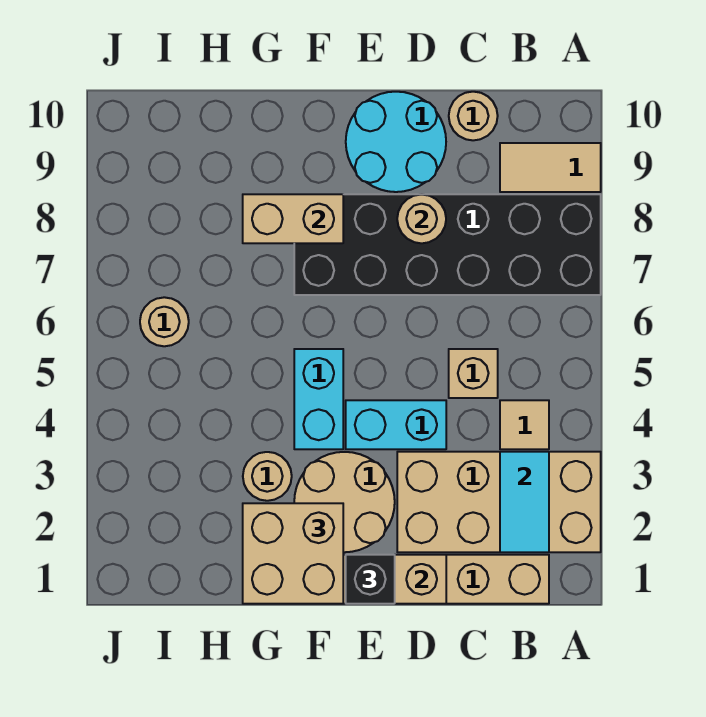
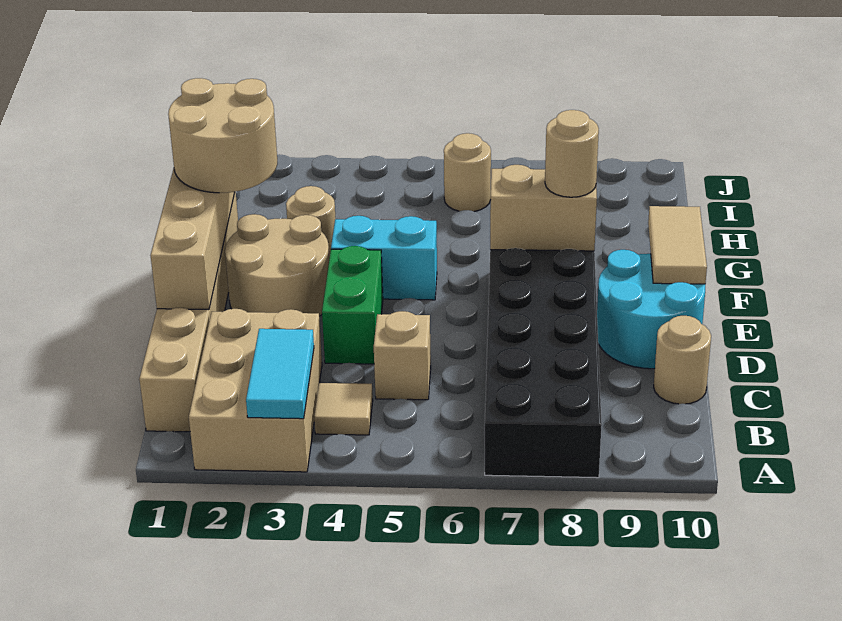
tan brick A2:D3 level 1 -> tan brick A2:C3 level 1
tan tile A9:B9 level 1 -> tan tile E10:F10 level 2
cyan tile B2:B3 level 2 -> cyan tile A3:B3 level 2
cyan brick D4:E4 level 1 -> green brick D4:E4 level 1
tan round brick D8 level 2 -> tan round brick F8 level 3
black brick E1 level 3 -> none
tan brick F1:G2 level 3 -> tan round brick F1:G2 level 3
tan brick F8:G8 level 2 -> tan brick F7:F8 level 2

